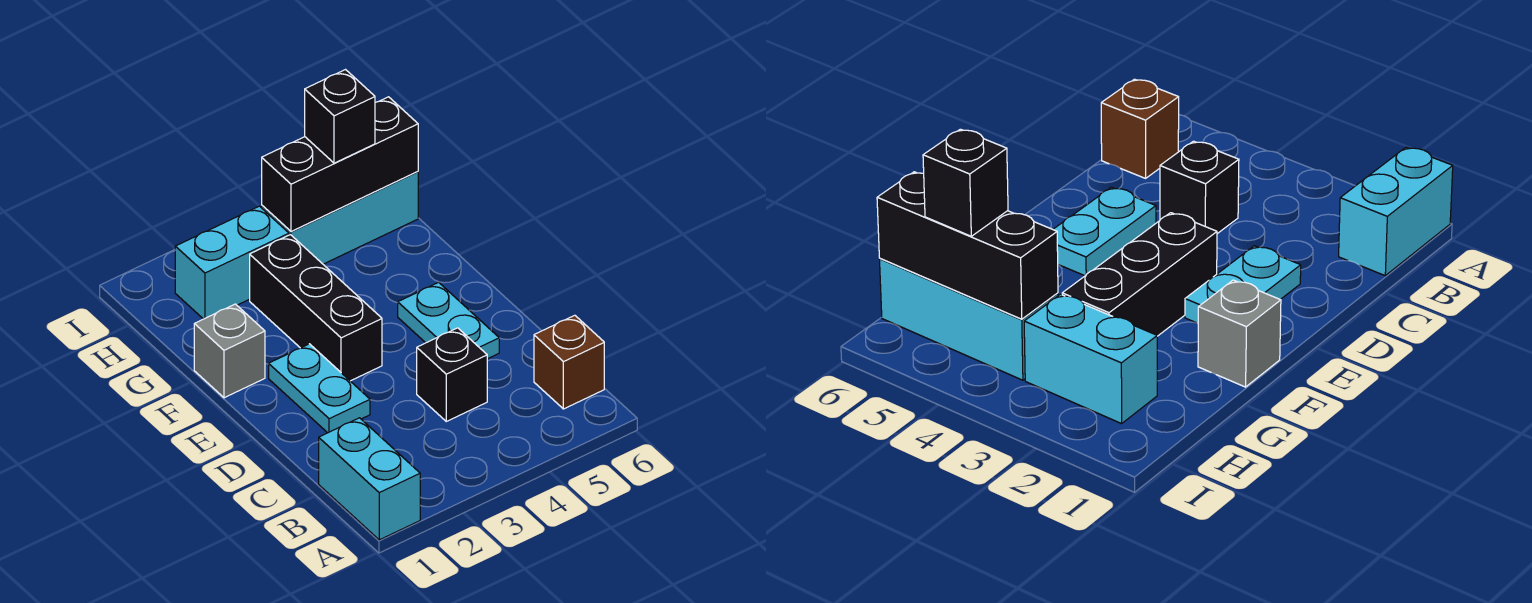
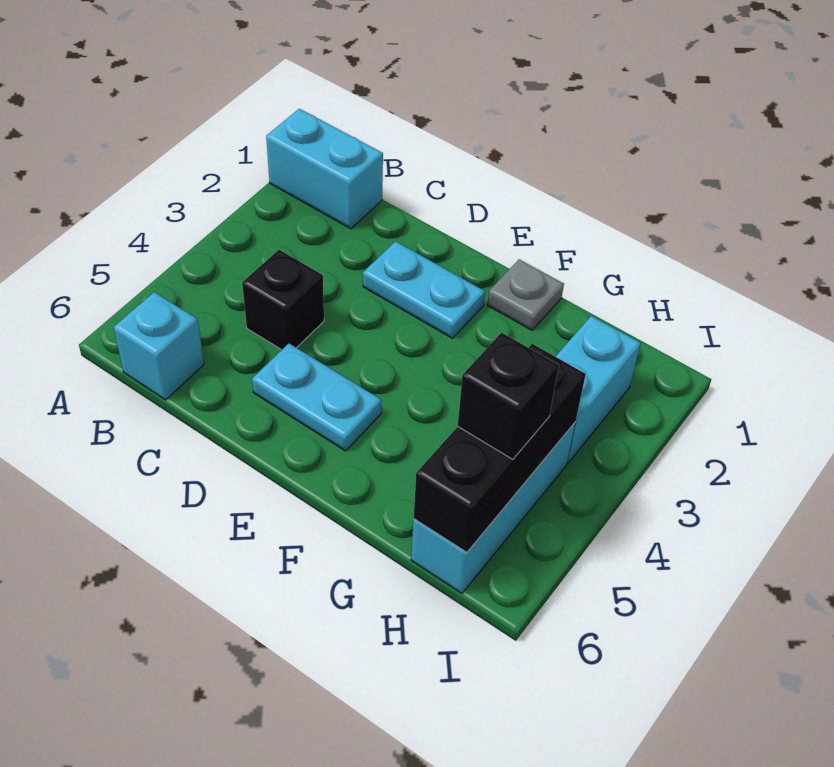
brown brick B6 level 1 -> cyan brick B6 level 1
black brick E3:G3 level 1 -> none
grey brick F1 level 1 -> grey plate F1 level 1

